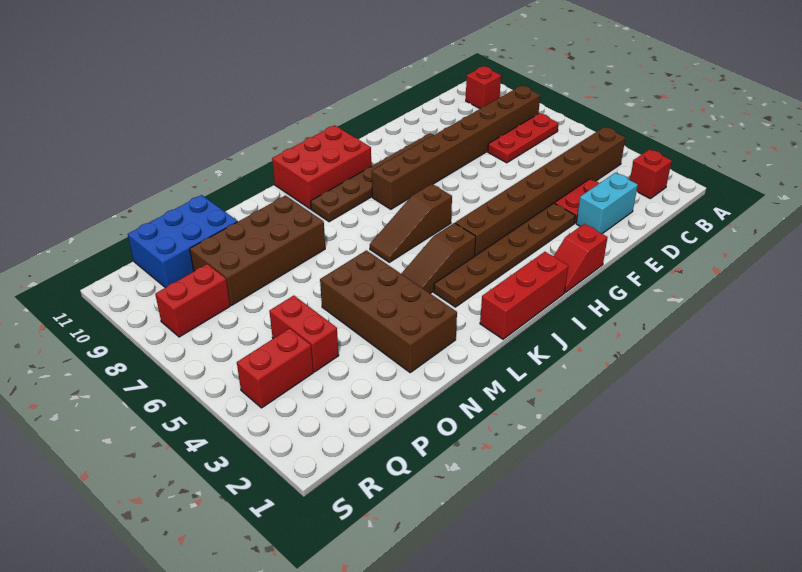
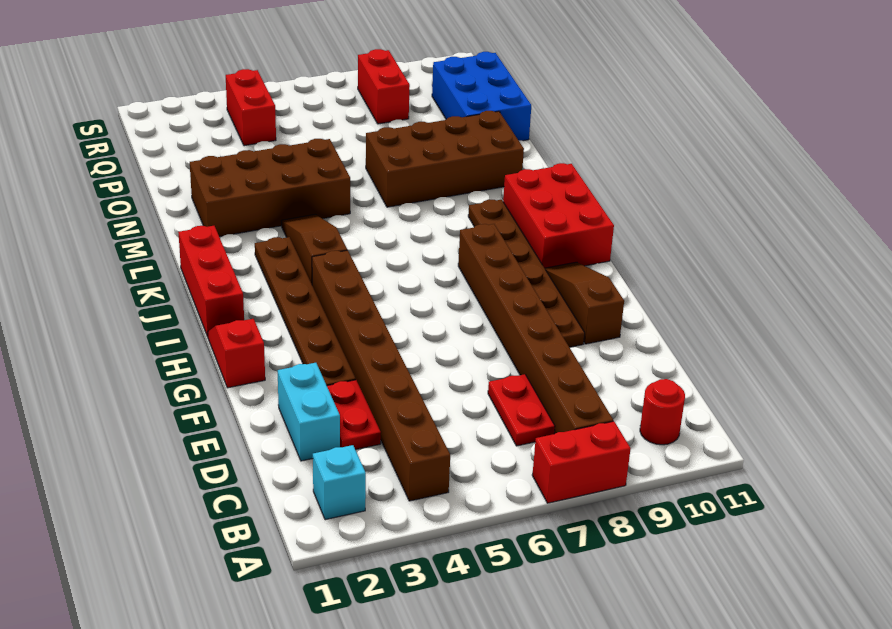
red brick B2 level 1 -> cyan brick B2 level 1
red plate B7:D7 level 1 -> red plate C7:D7 level 1
red brick B10 level 1 -> red round brick B10 level 1
brown slope I6:K6 level 1 top I -> brown slope F10:H10 level 1 top F
brown brick M8:P9 level 1 -> brown brick M7:N10 level 1
red brick P4:P5 level 1 -> red brick A7:A8 level 1

